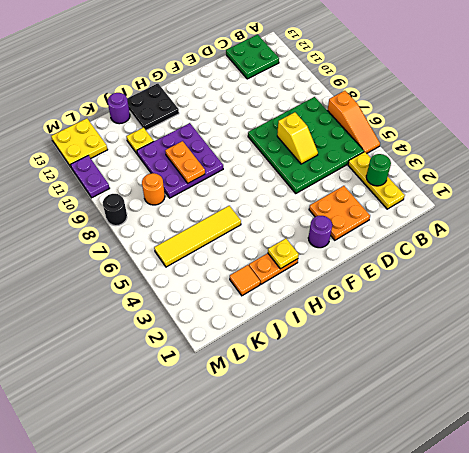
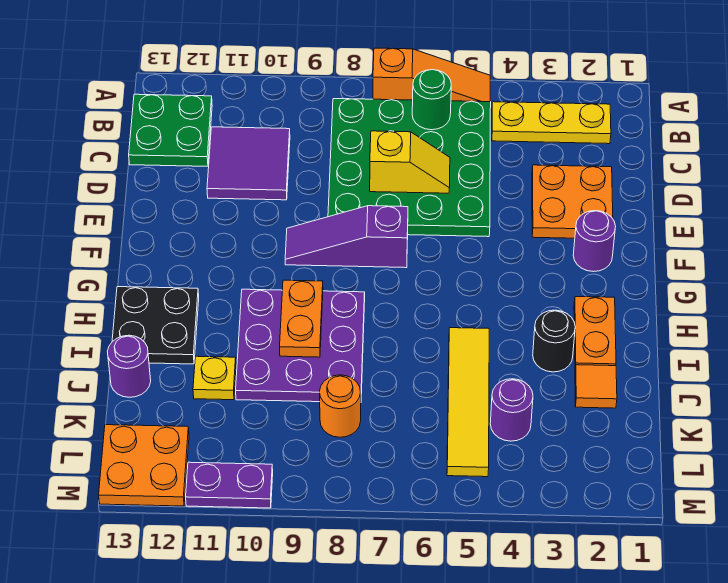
green round brick B3 level 2 -> green round brick B6 level 2
none -> purple tile C10:D11 level 1
none -> purple slope F7:F9 level 1 top 7
yellow plate H2 level 2 -> none
orange plate I8:I9 level 2 -> orange plate H9:I9 level 2
none -> purple round brick K4 level 1
yellow plate L12:M13 level 1 -> orange plate L12:M13 level 1
black round brick M8 level 1 -> black round brick I3 level 1

